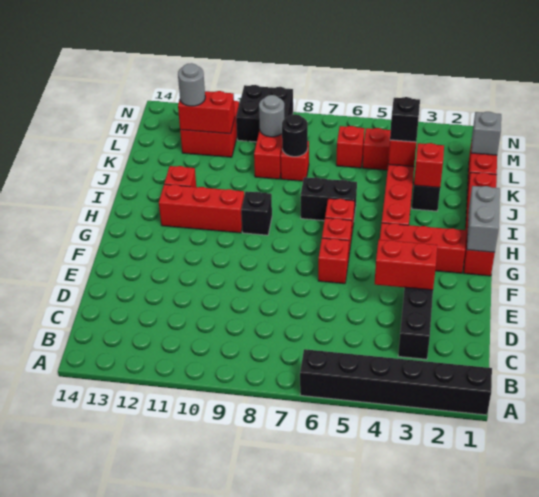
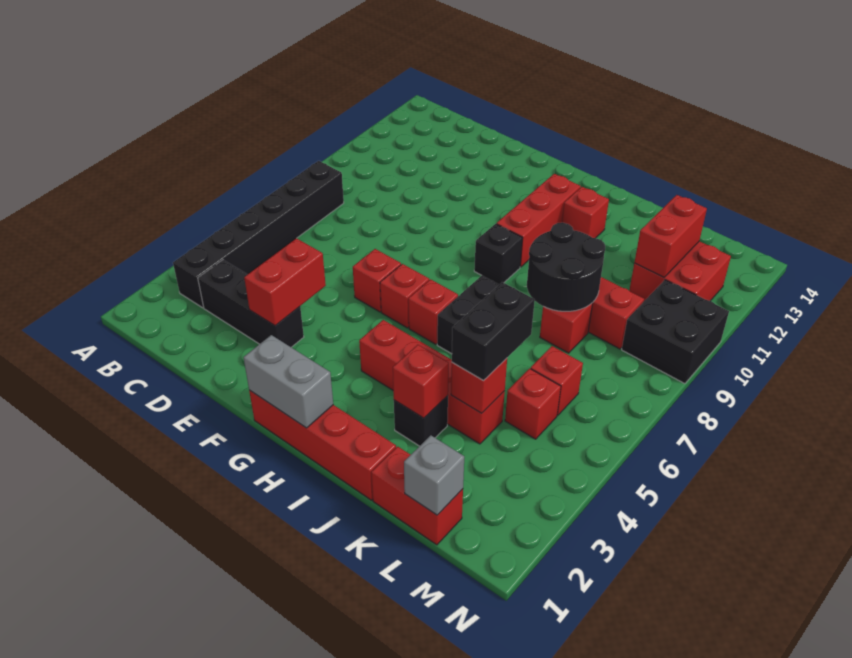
black brick A1:A6 level 1 -> black brick B3:B8 level 1
red brick G2:G4 level 1 -> none
black brick K4 level 3 -> black brick K4:K5 level 3
black round brick K8 level 2 -> black round brick J8:K9 level 2
grey round brick L9 level 2 -> none
grey round brick L12 level 3 -> none

